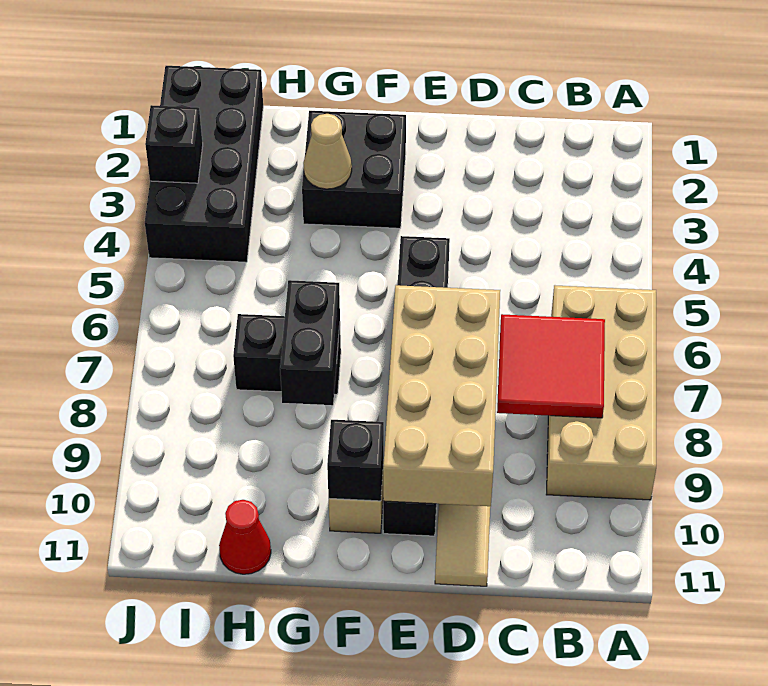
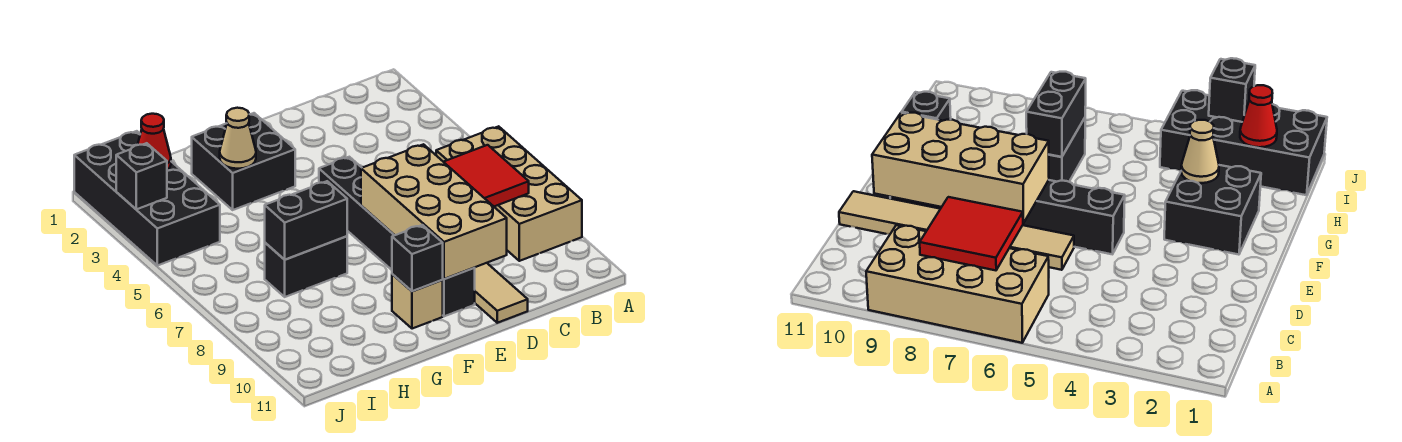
black brick G7:G8 level 2 -> black brick G7:H7 level 2
red cone H11 level 1 -> red cone I2 level 2

